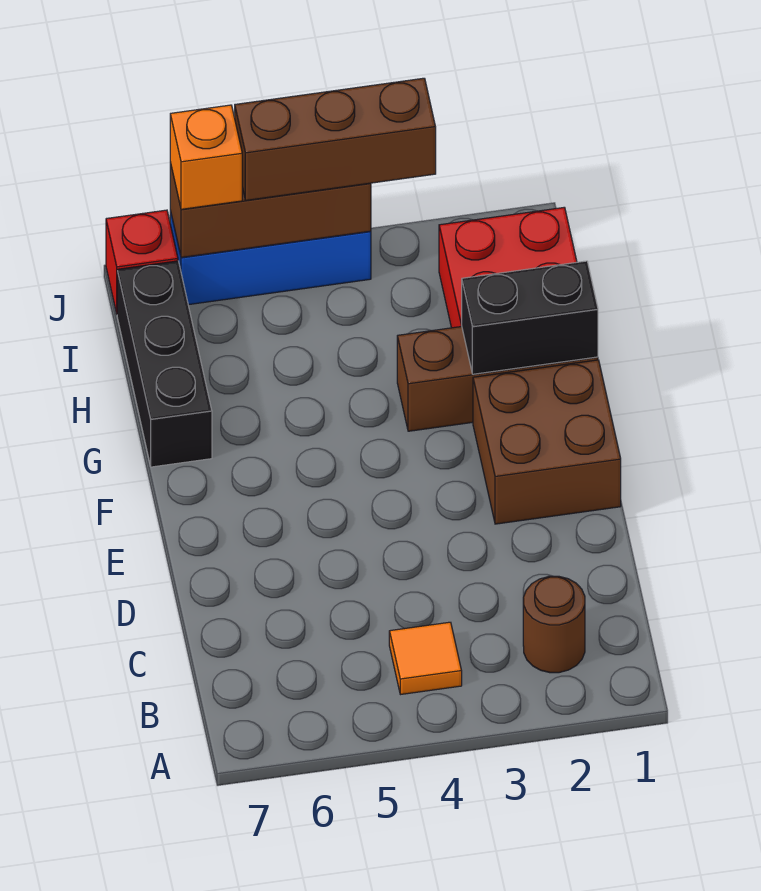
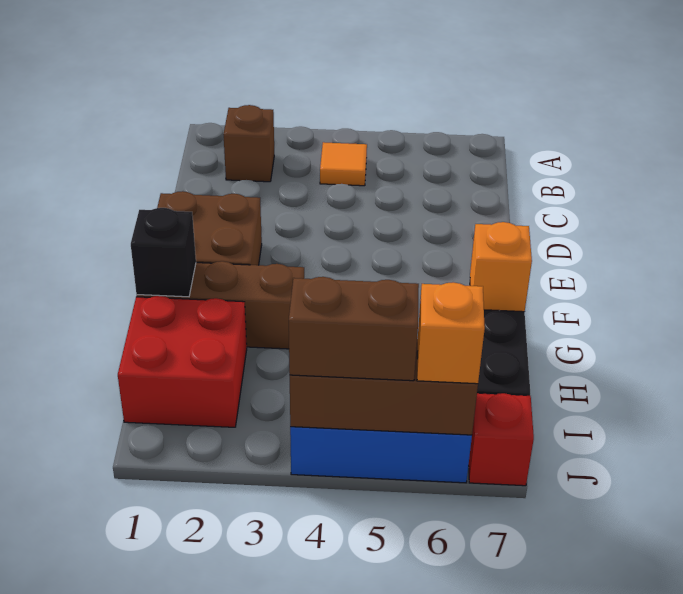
brown round brick B2 level 1 -> brown brick B2 level 1
black brick G1:G2 level 2 -> black brick G1 level 2
none -> orange brick G7 level 2
brown brick J3:J5 level 3 -> brown brick J4:J5 level 3

